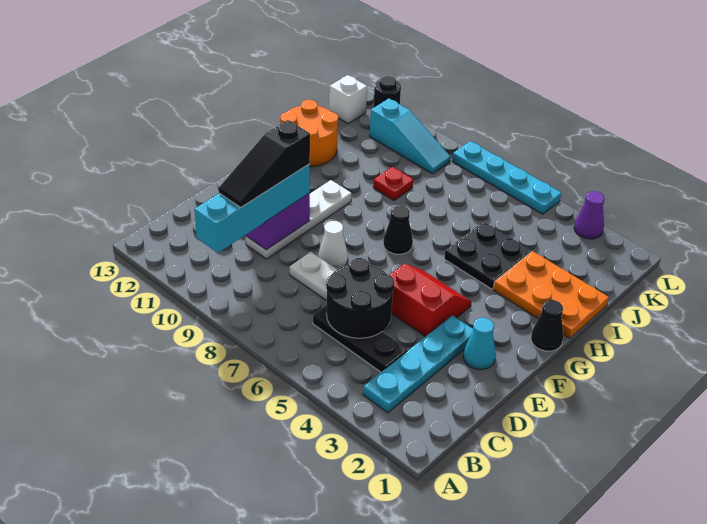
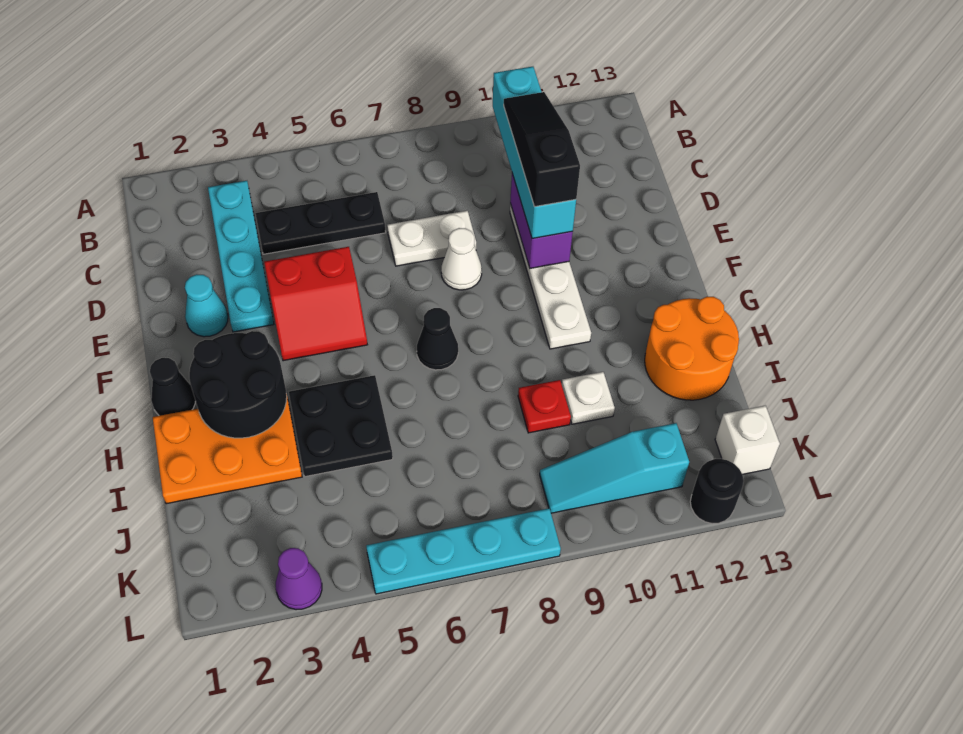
black round brick C5:D6 level 2 -> black round brick G2:H3 level 2
none -> white plate I10 level 1

